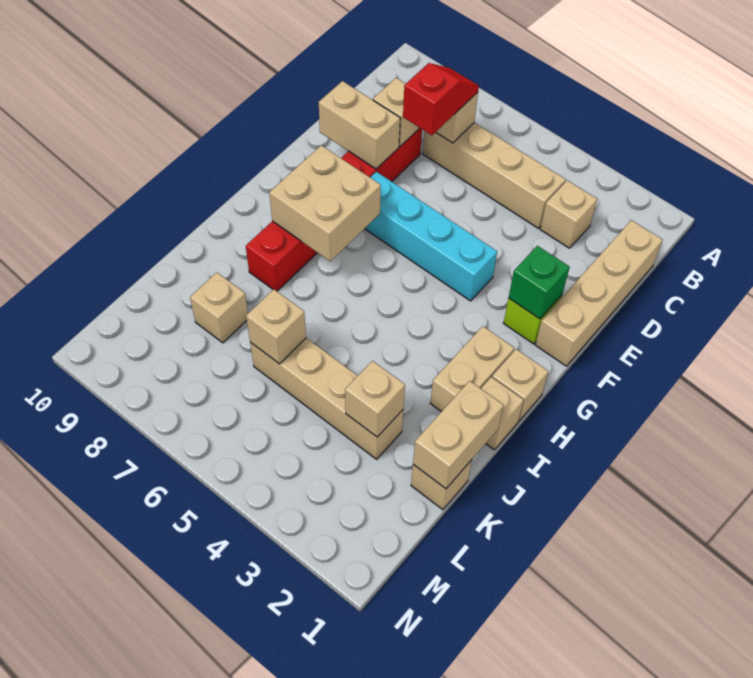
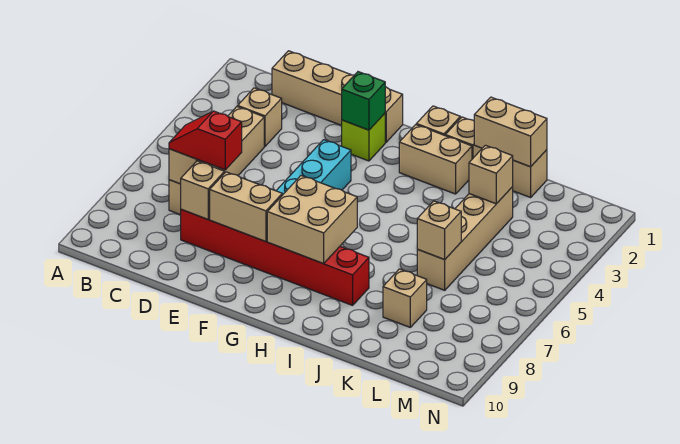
tan brick E8:E9 level 2 -> tan brick E8:F8 level 2

